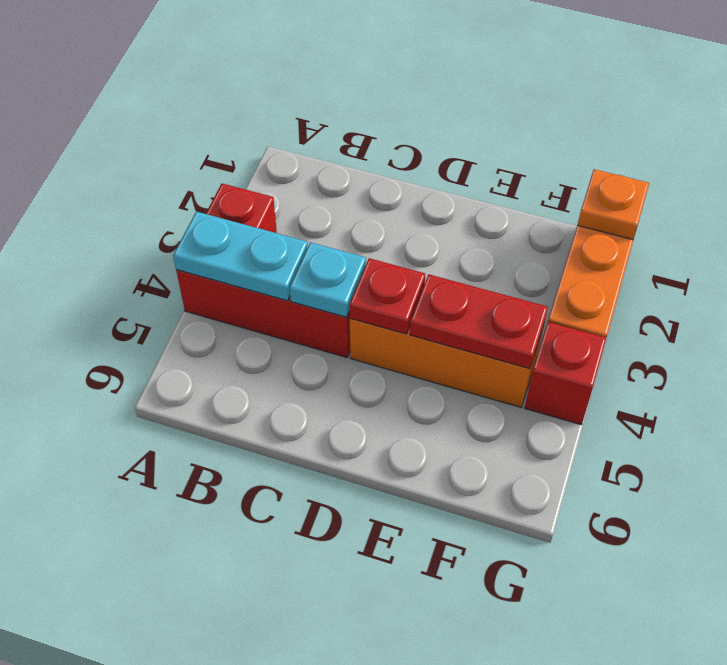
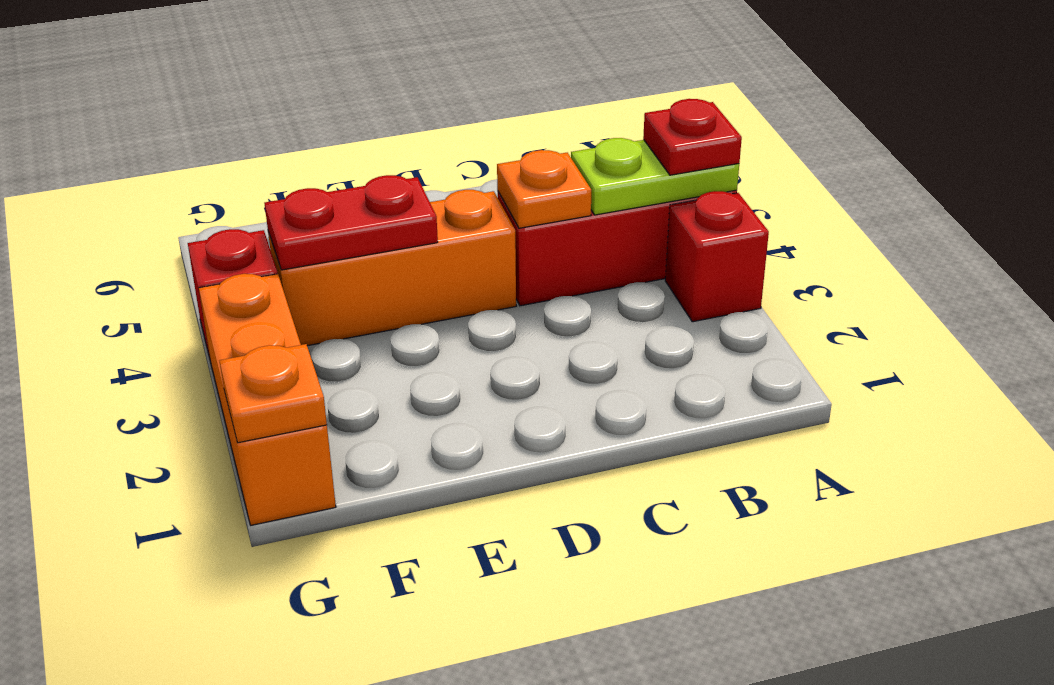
cyan plate A4:B4 level 2 -> lime plate A4:B4 level 2
cyan plate C4 level 2 -> orange plate C4 level 2
red plate D4 level 2 -> red plate A4 level 3

